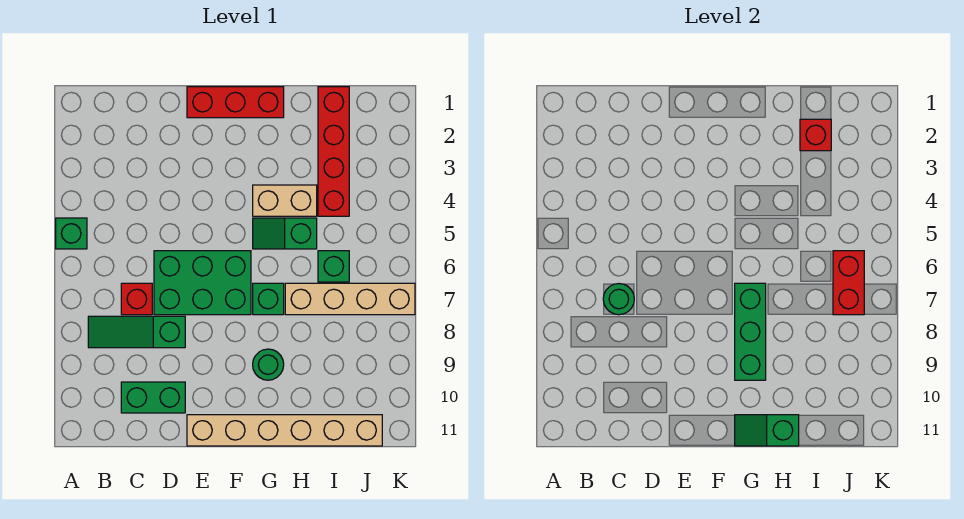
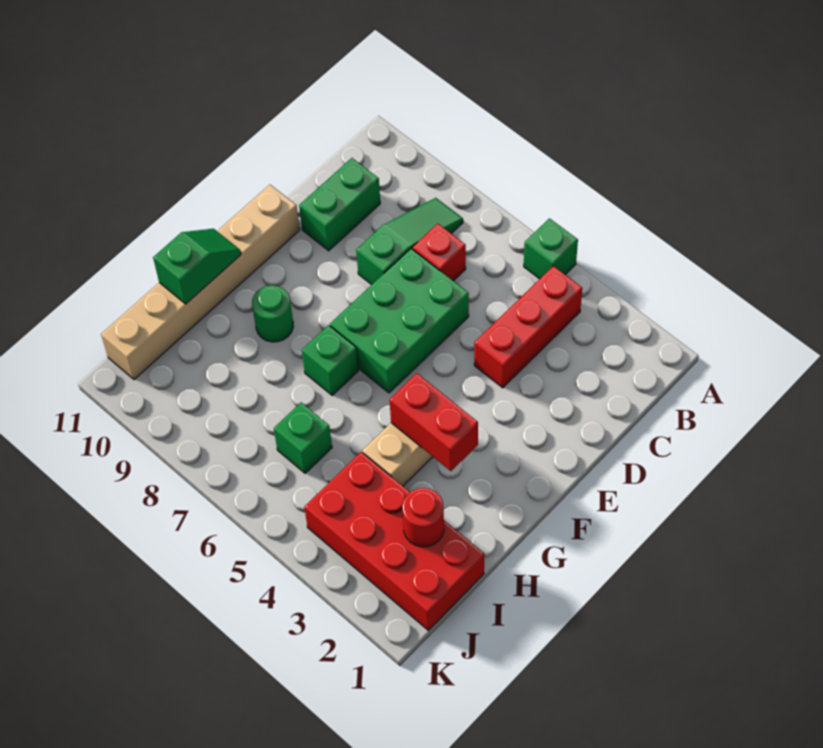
green round brick C7 level 2 -> none
red brick E1:G1 level 1 -> red brick B4:D4 level 1
green slope G5:H5 level 1 top H -> none
green brick G7:G9 level 2 -> none
tan brick H7:K7 level 1 -> none
red brick I1:I4 level 1 -> red brick I1:J4 level 1
red brick I2 level 2 -> red round brick I2 level 2
red brick J6:J7 level 2 -> red brick G3:G4 level 2

